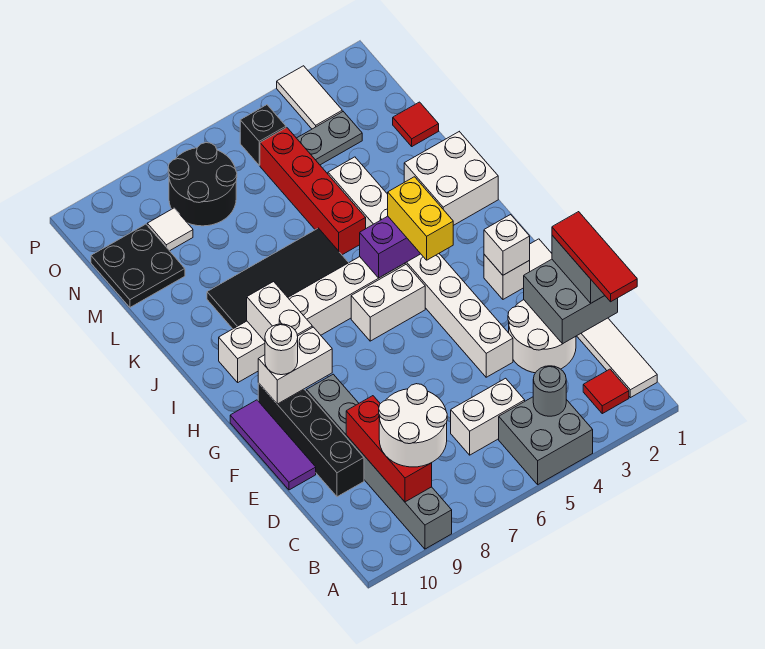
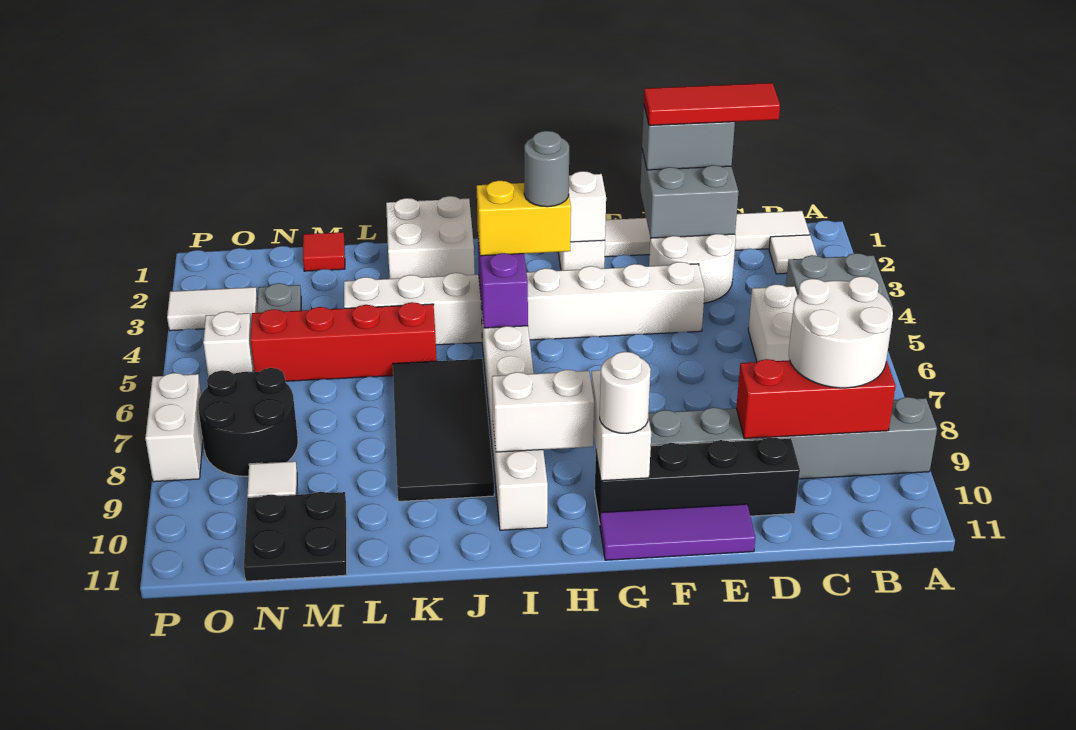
red tile B2 level 1 -> white tile B2 level 1
grey round brick B4 level 2 -> grey round brick H4 level 4
white brick H5:H6 level 1 -> white brick P7:P8 level 1
black brick O5 level 1 -> white brick O5 level 1

